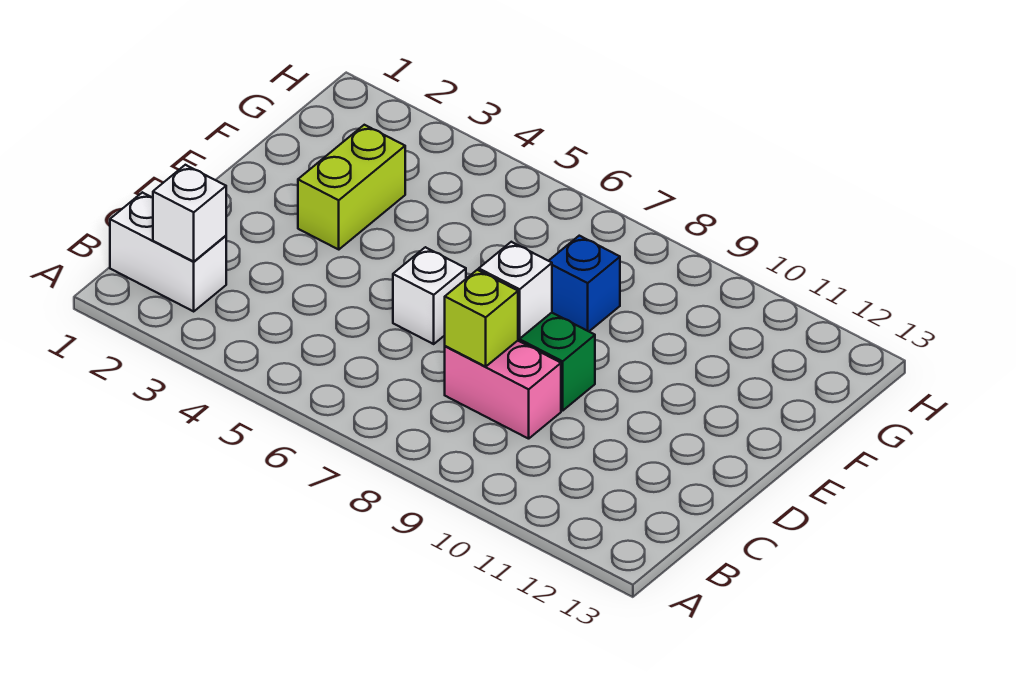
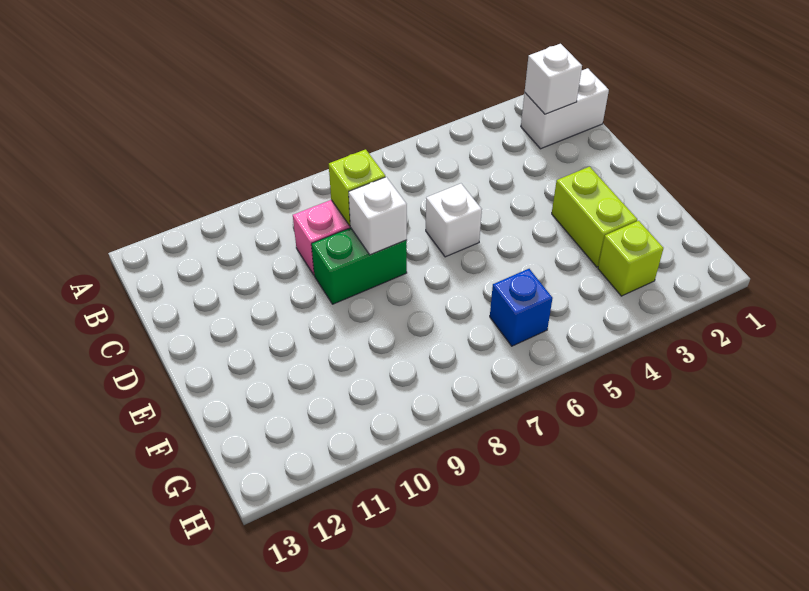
blue brick F8 level 1 -> blue brick G6 level 1
none -> lime brick G3 level 1

